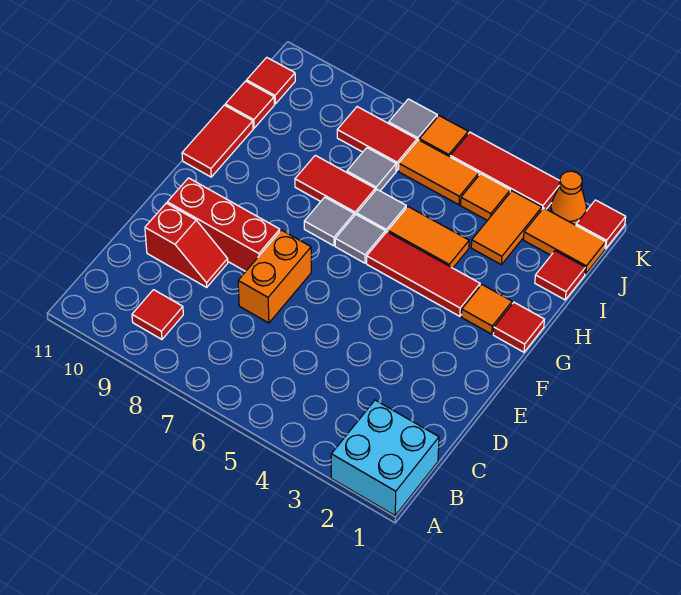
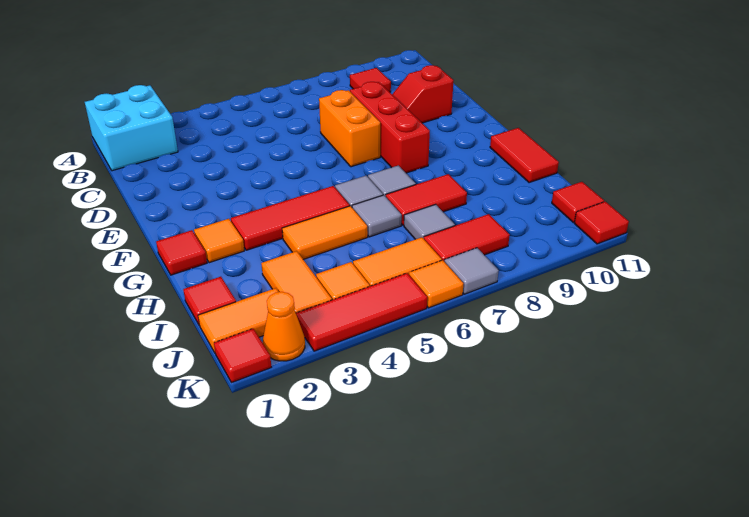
red brick E8:E10 level 1 -> red brick D8:F8 level 1
red tile I11 level 1 -> red tile K11 level 1

